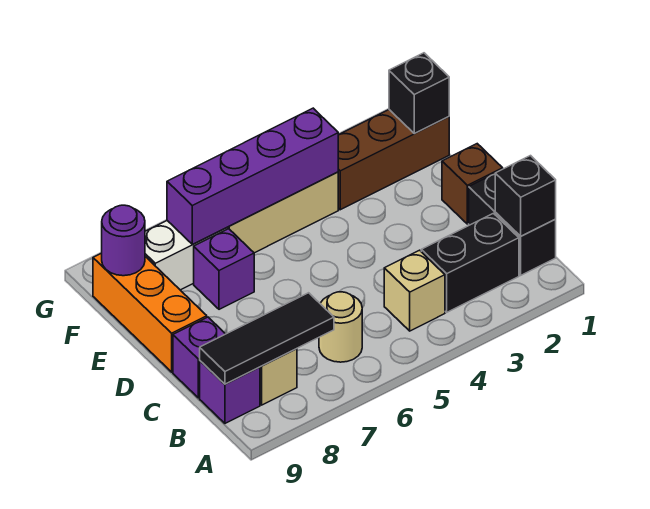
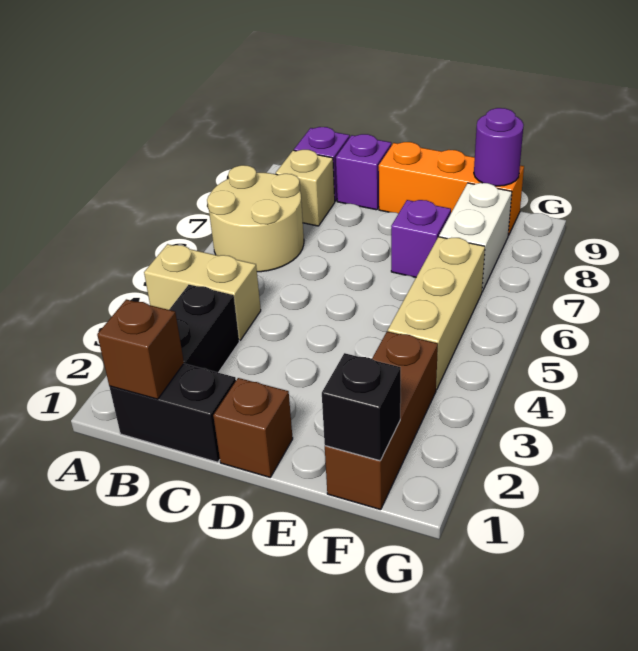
black brick B1 level 2 -> brown brick B1 level 2
tan brick B4 level 1 -> tan brick A4:B4 level 1
tan round brick B6 level 1 -> tan round brick A6:B7 level 1
black tile B7:B9 level 2 -> none
purple brick F4:F7 level 2 -> none

